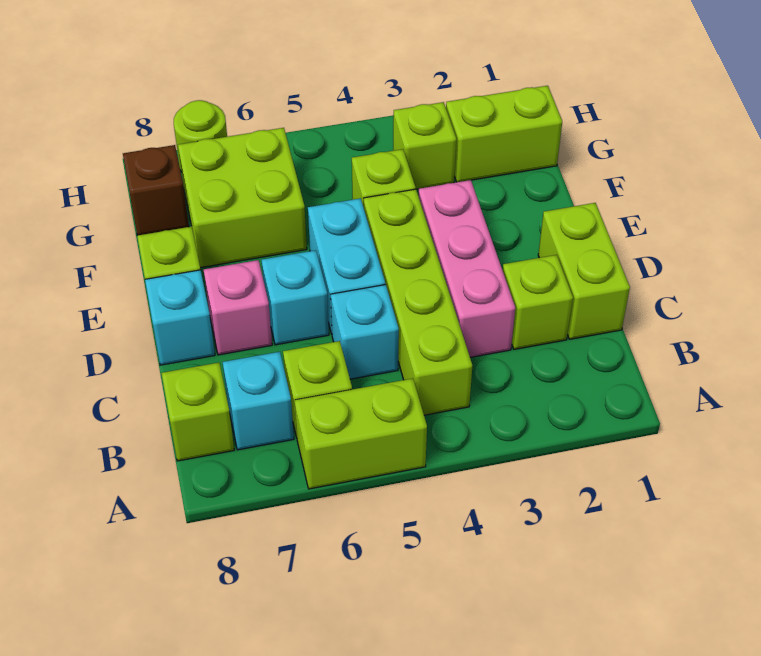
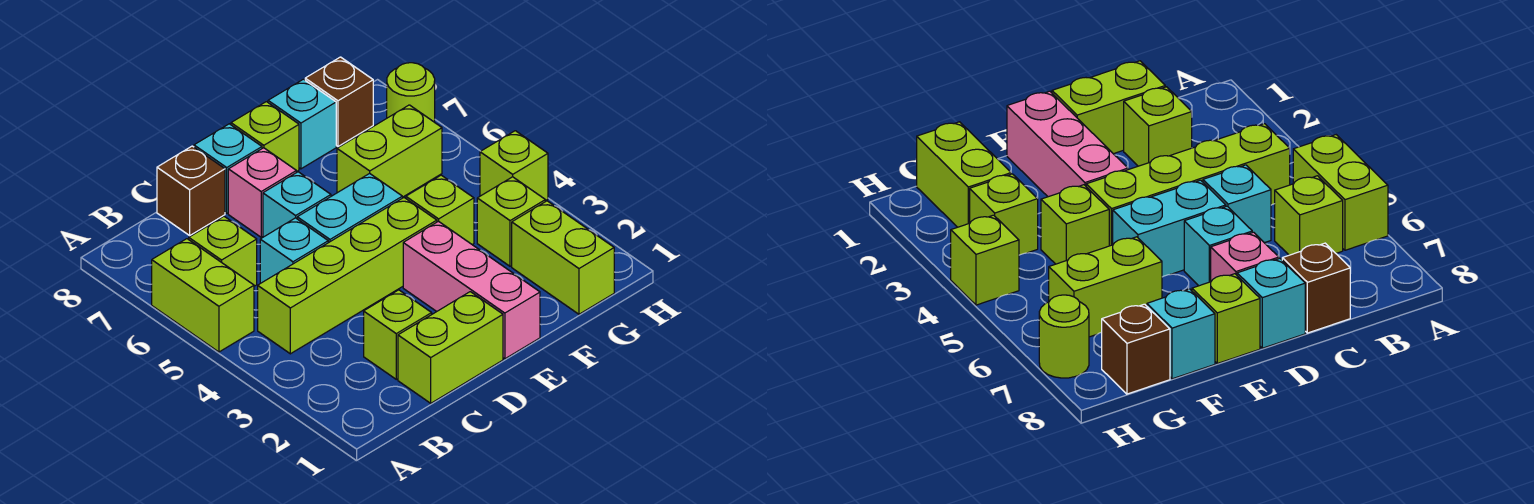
cyan brick B7 level 1 -> cyan brick F8 level 1
lime brick B8 level 1 -> lime brick H4 level 1
pink brick C3:E3 level 1 -> pink brick E1:E3 level 1
none -> brown brick C8 level 1
lime brick F6:G7 level 1 -> lime brick F6:G6 level 1

